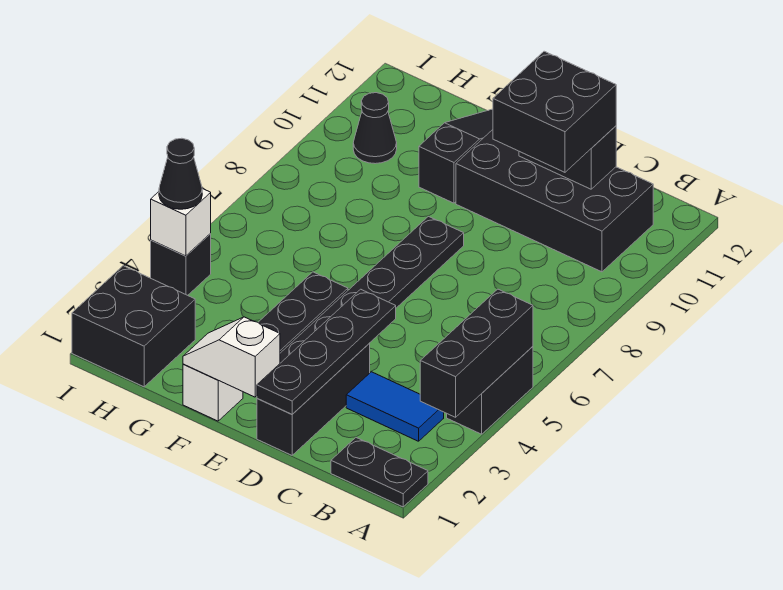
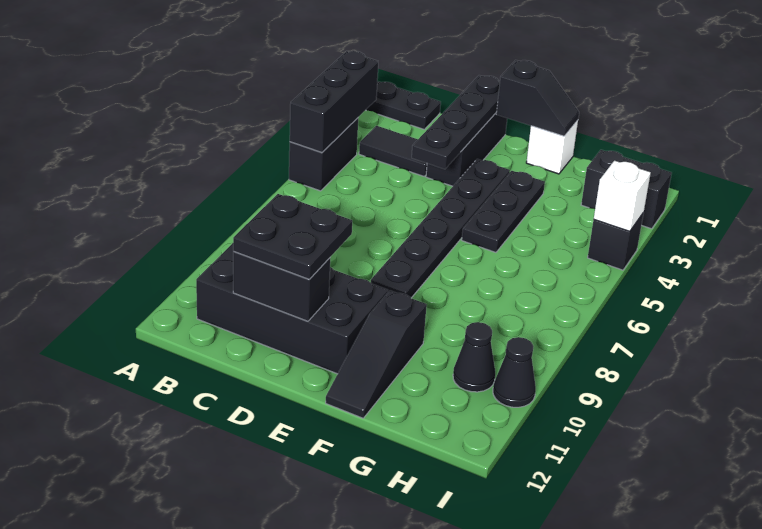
blue tile B3:C3 level 1 -> black tile B3:C3 level 1
black brick C10:D11 level 3 -> black plate C10:D11 level 3
white slope E1:F1 level 2 top E -> black slope E1:F1 level 2 top E
black brick H1:I2 level 1 -> black brick H2:I2 level 1
black cone I4 level 3 -> black cone I10 level 1

